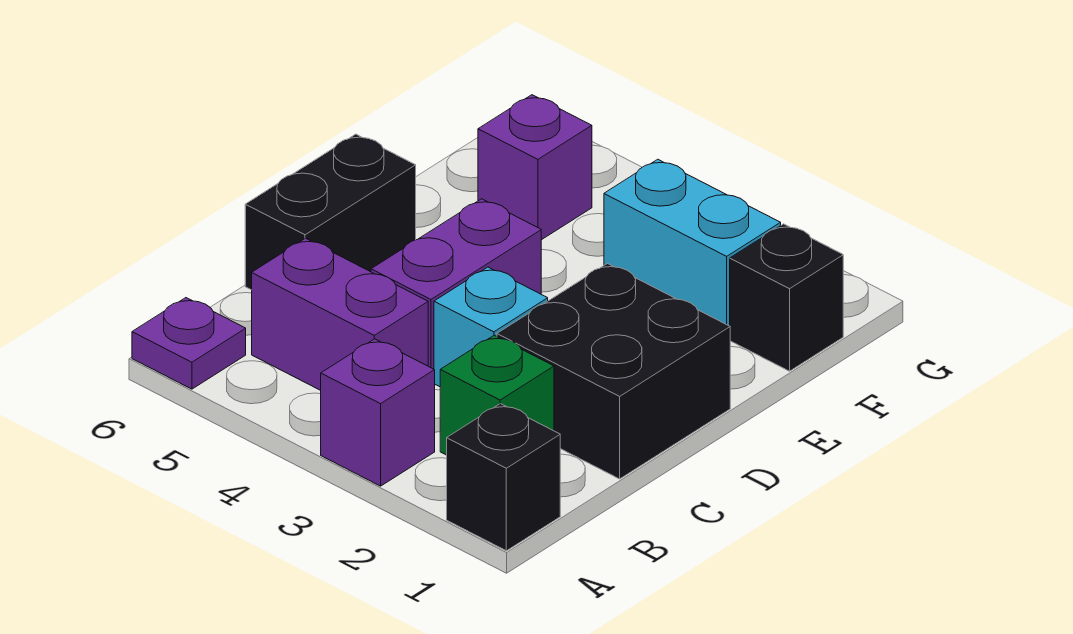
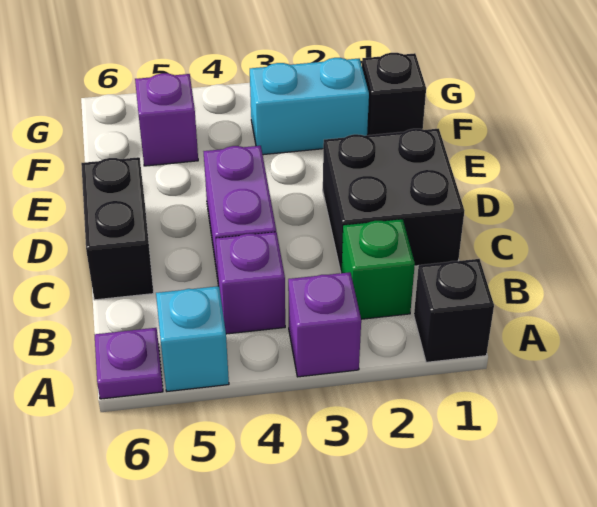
purple brick B4:B5 level 1 -> purple brick B4 level 1
cyan brick C3 level 1 -> cyan brick A5 level 1

